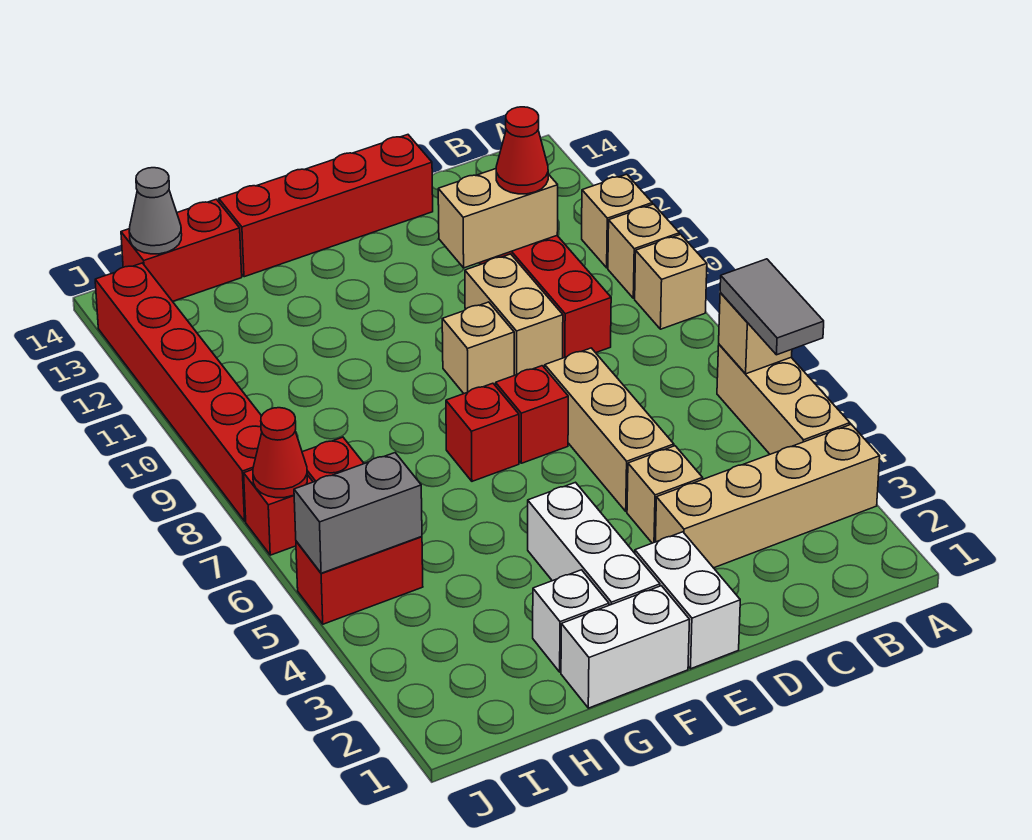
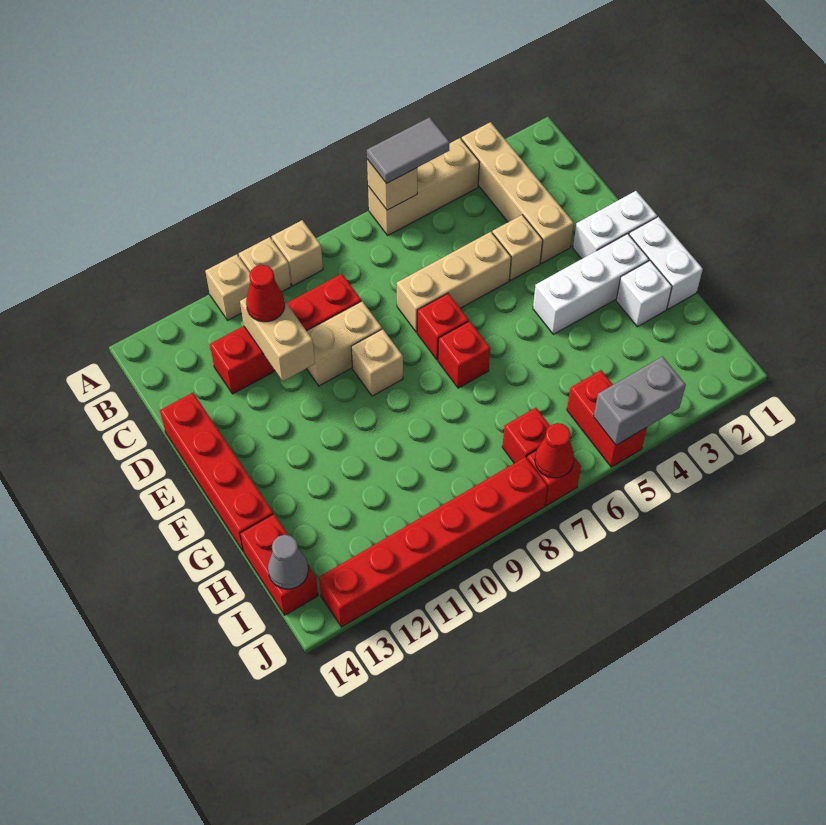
grey brick I5:J5 level 2 -> grey brick J4:J5 level 2

